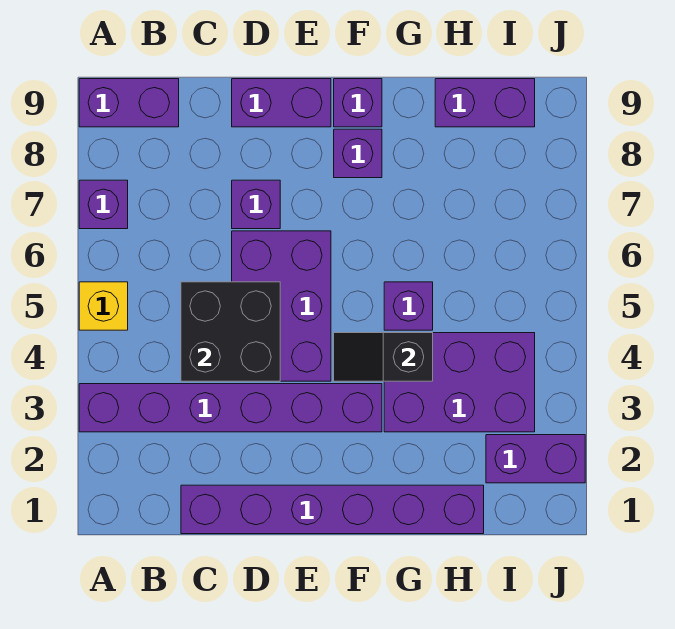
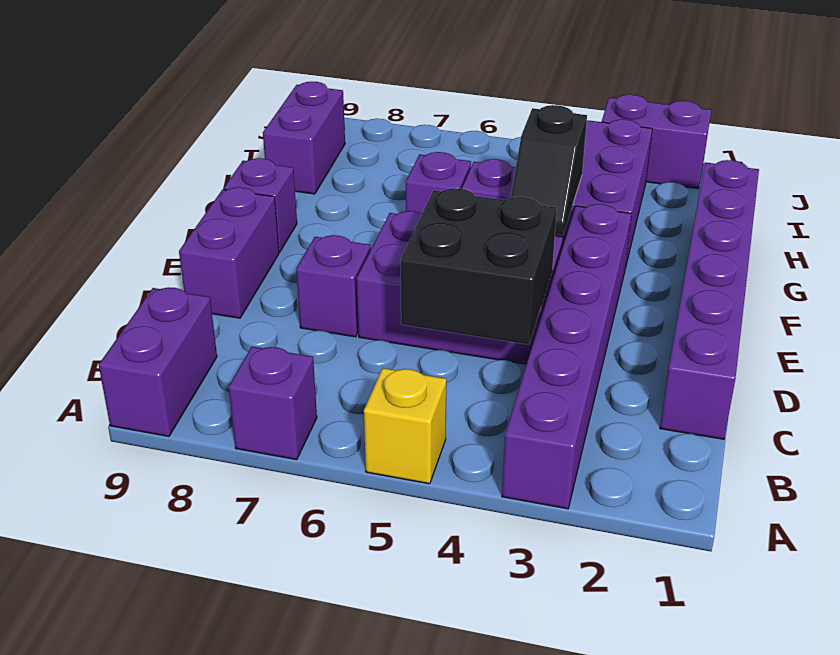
purple brick F8 level 1 -> purple brick G6 level 1
purple brick I2:J2 level 1 -> purple brick J2:J3 level 1

